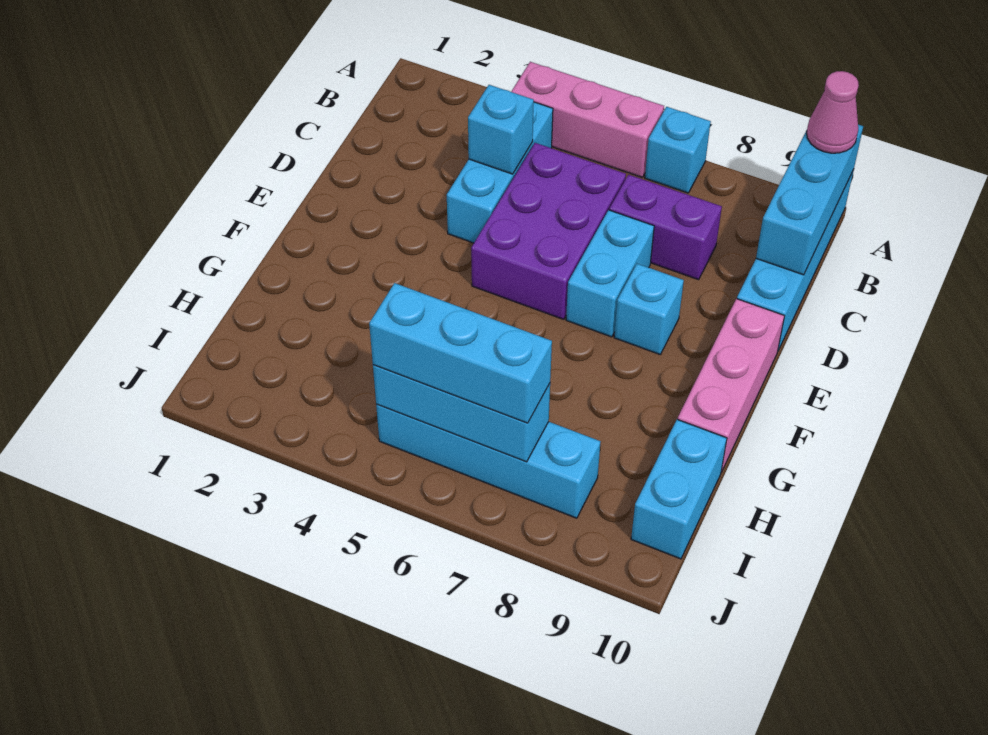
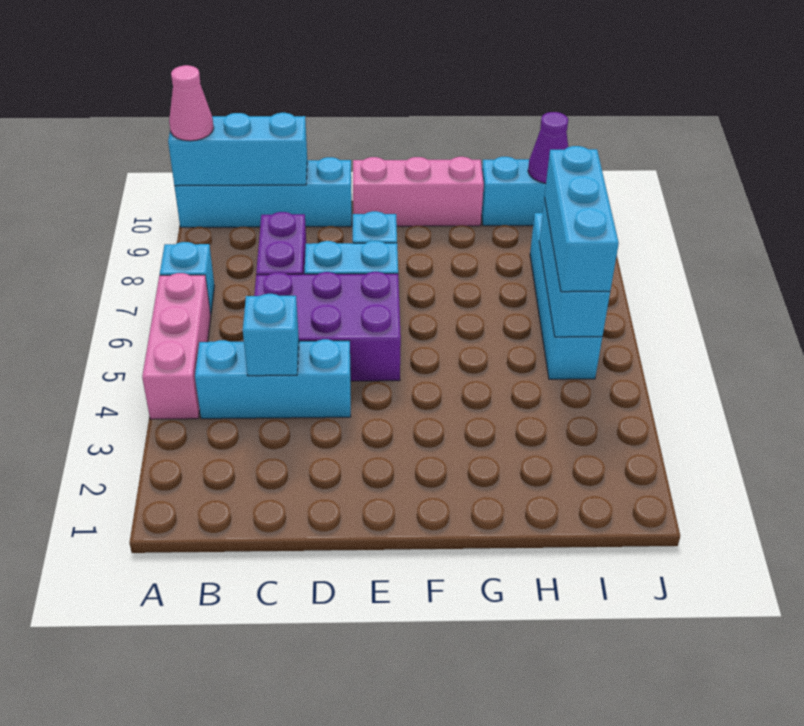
none -> purple cone I10 level 2

